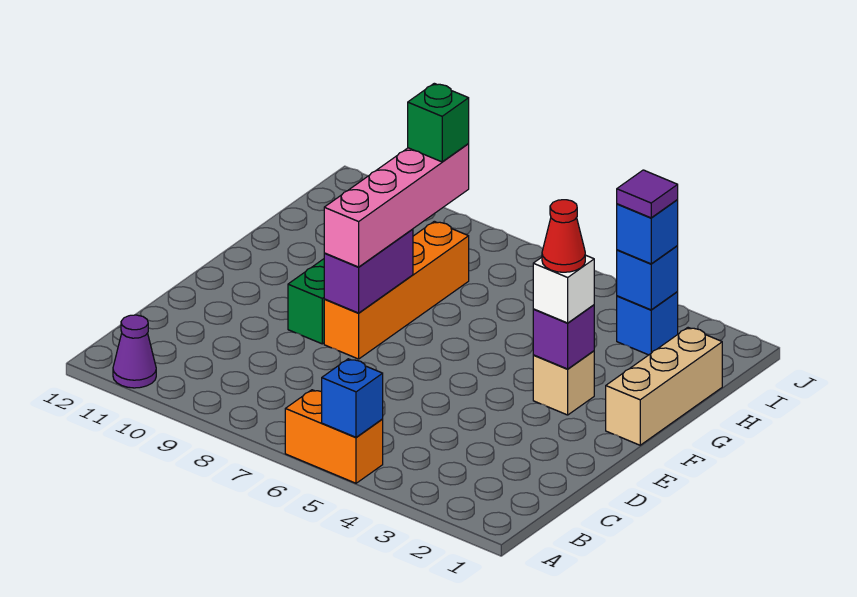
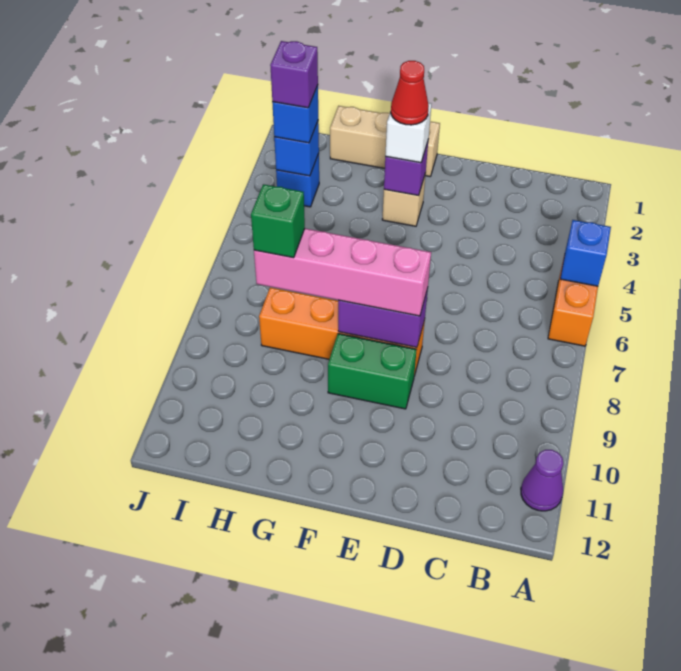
purple tile I3 level 4 -> purple brick I3 level 4

